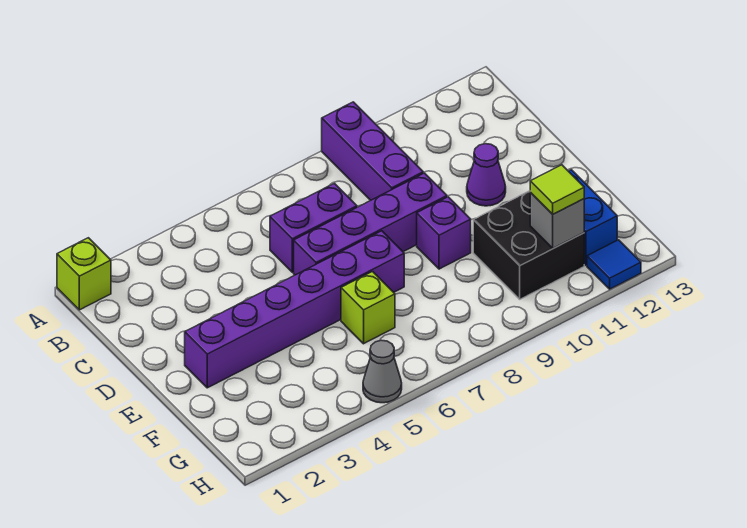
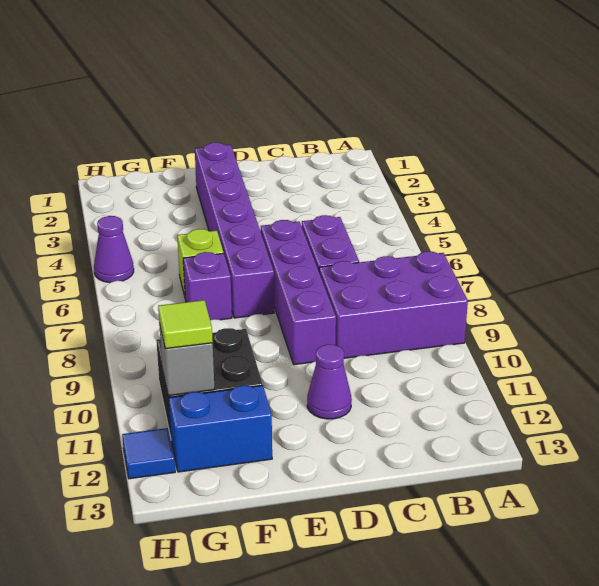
lime brick A1 level 1 -> none
purple brick A9:C9 level 1 -> purple brick A8:C9 level 1
purple brick E9 level 1 -> purple brick F7 level 1
grey cone H5 level 1 -> purple cone H5 level 1

